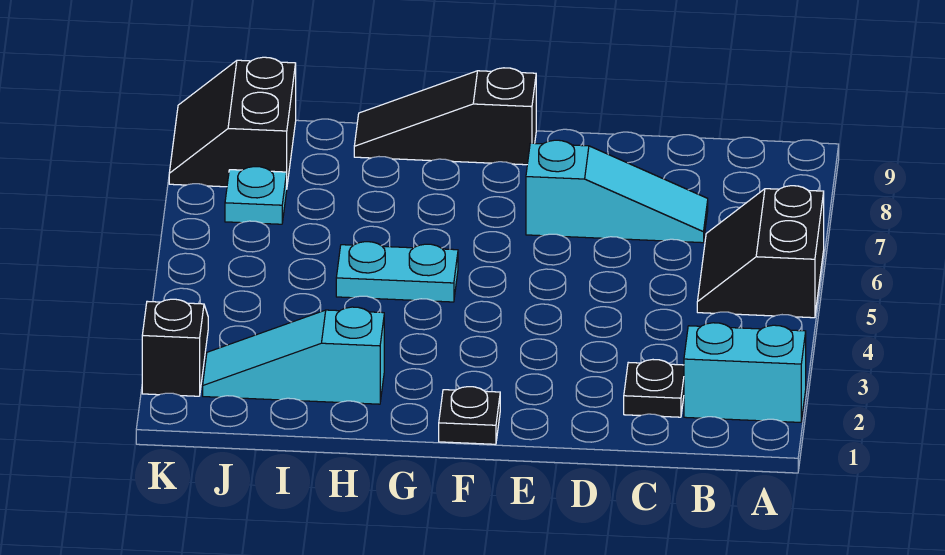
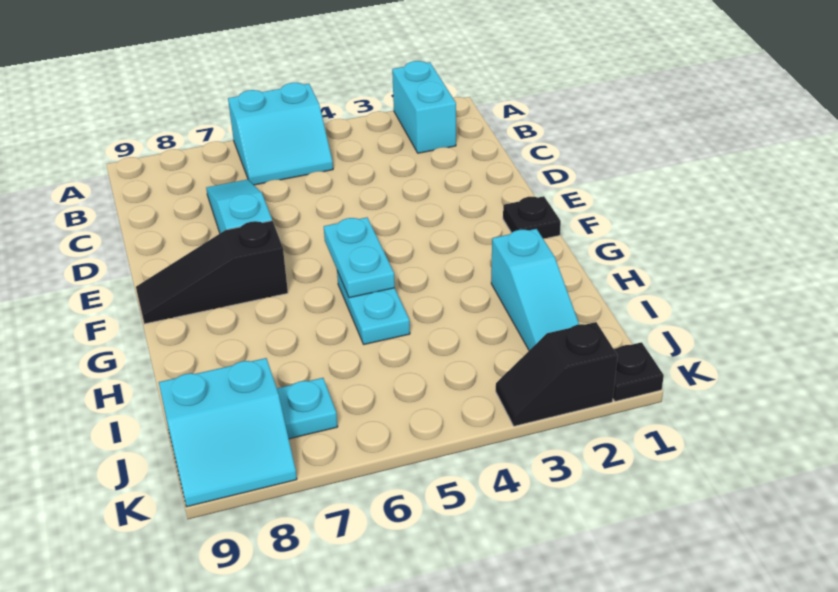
black slope A5:B6 level 1 top A -> cyan slope A5:B6 level 1 top A
black plate C2 level 1 -> black plate K1 level 1
none -> cyan plate F5:G5 level 2
black slope F9:H9 level 1 top F -> black slope F7:F9 level 1 top 7
black slope J8:K9 level 1 top J -> cyan slope J8:K9 level 1 top J

